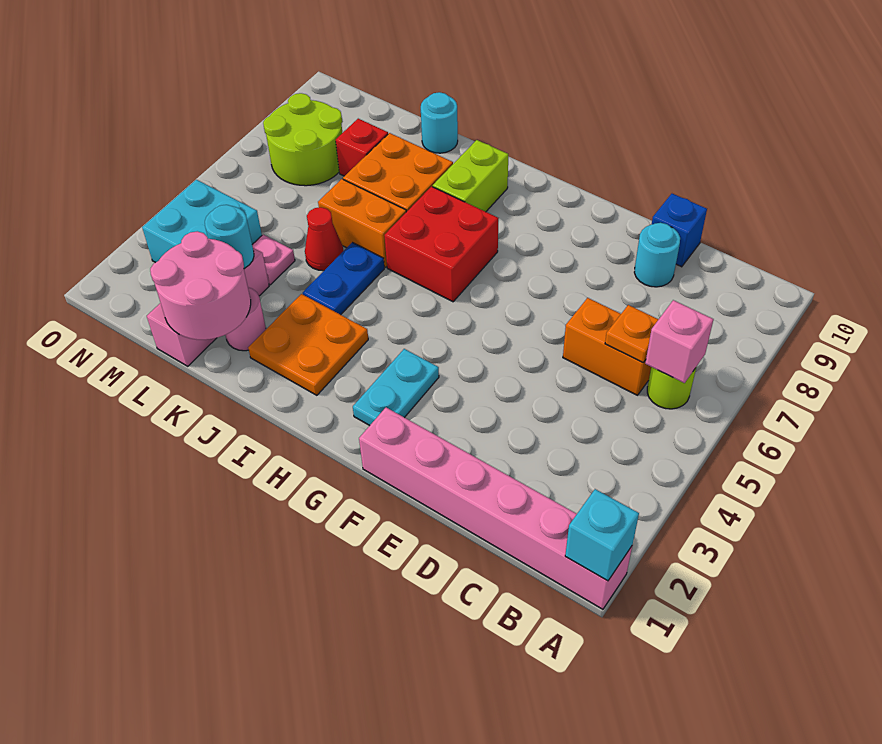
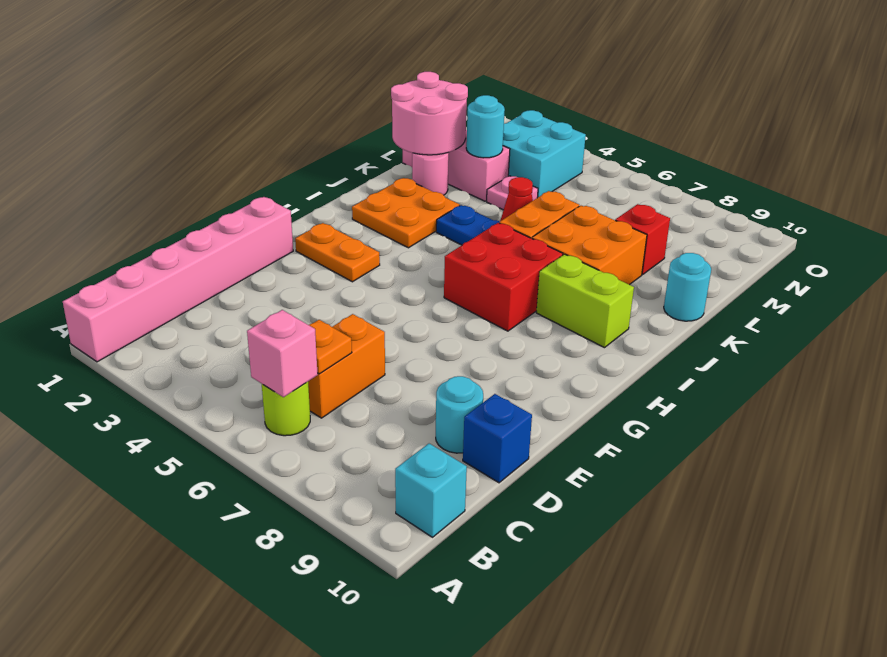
cyan brick A1 level 2 -> cyan brick B10 level 1
cyan plate G2:G3 level 1 -> orange plate G2:G3 level 1
lime round brick M7:N8 level 1 -> none

